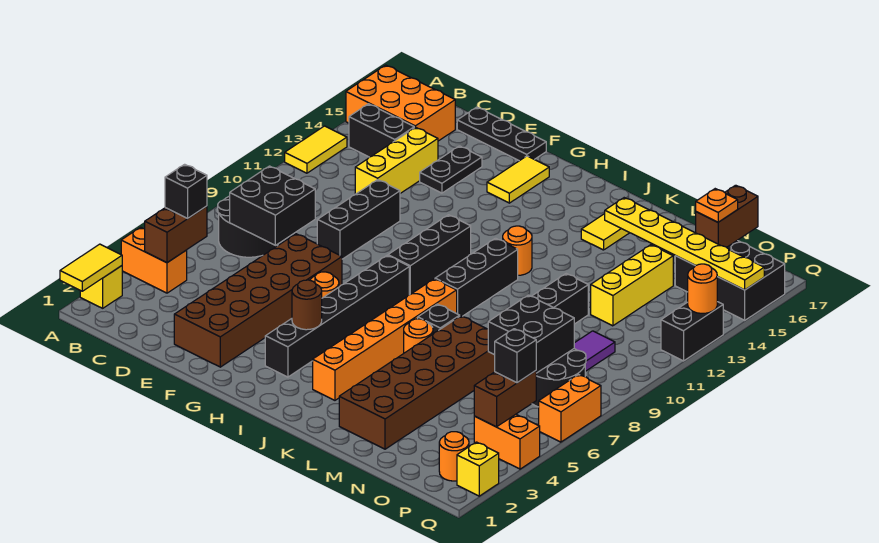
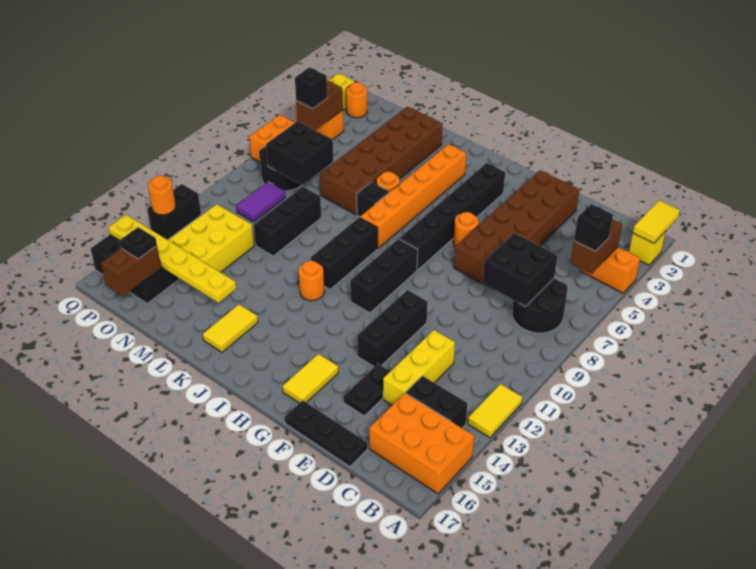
black brick E9:E11 level 1 -> black brick F11:F13 level 1
brown round brick H4 level 2 -> none
yellow brick N12:N14 level 1 -> yellow brick N12:O14 level 1
orange plate O16 level 3 -> black plate O16 level 3

